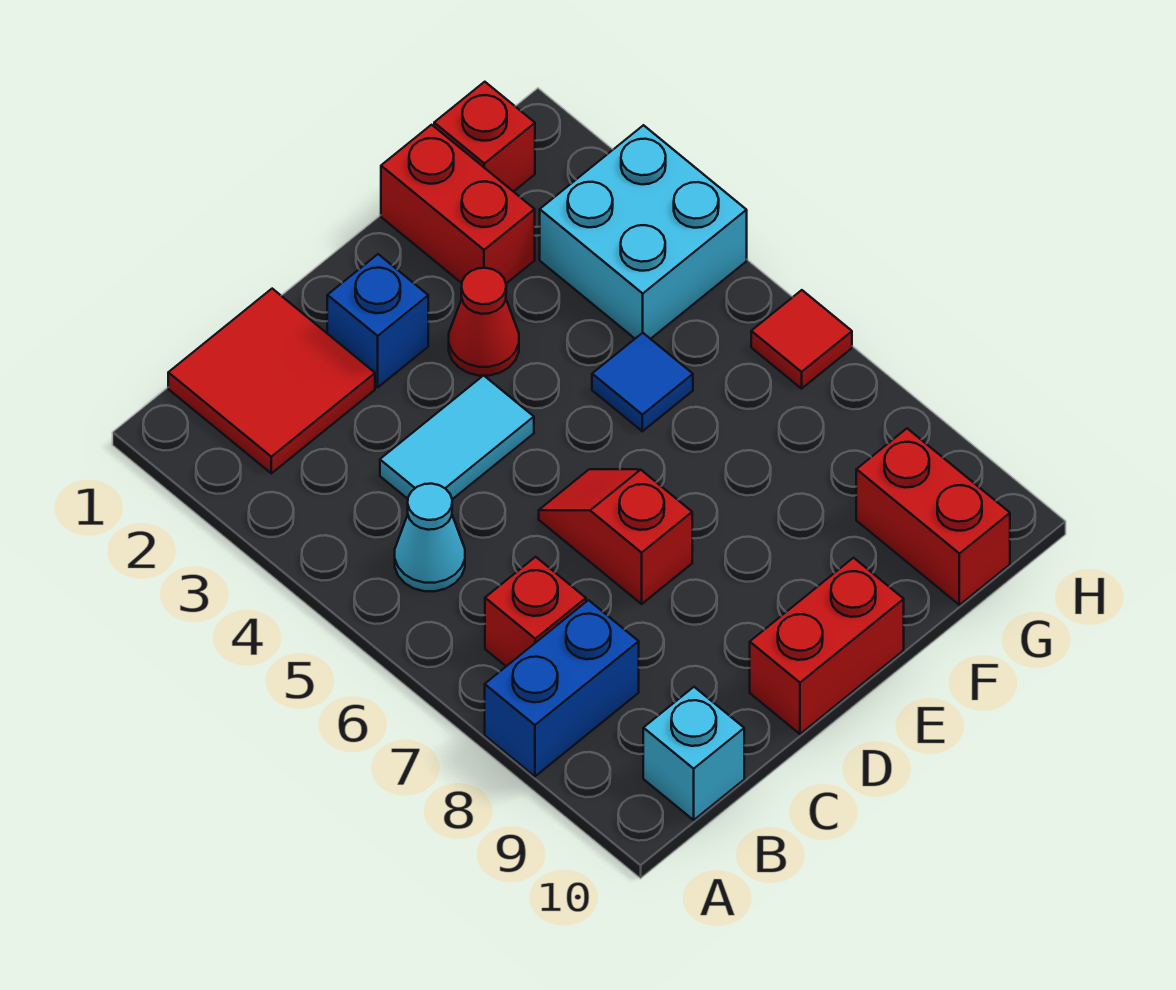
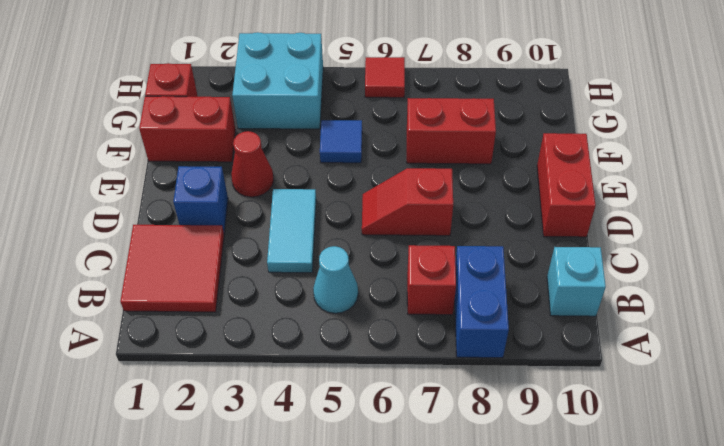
red brick G9:G10 level 1 -> red brick F7:F8 level 1

